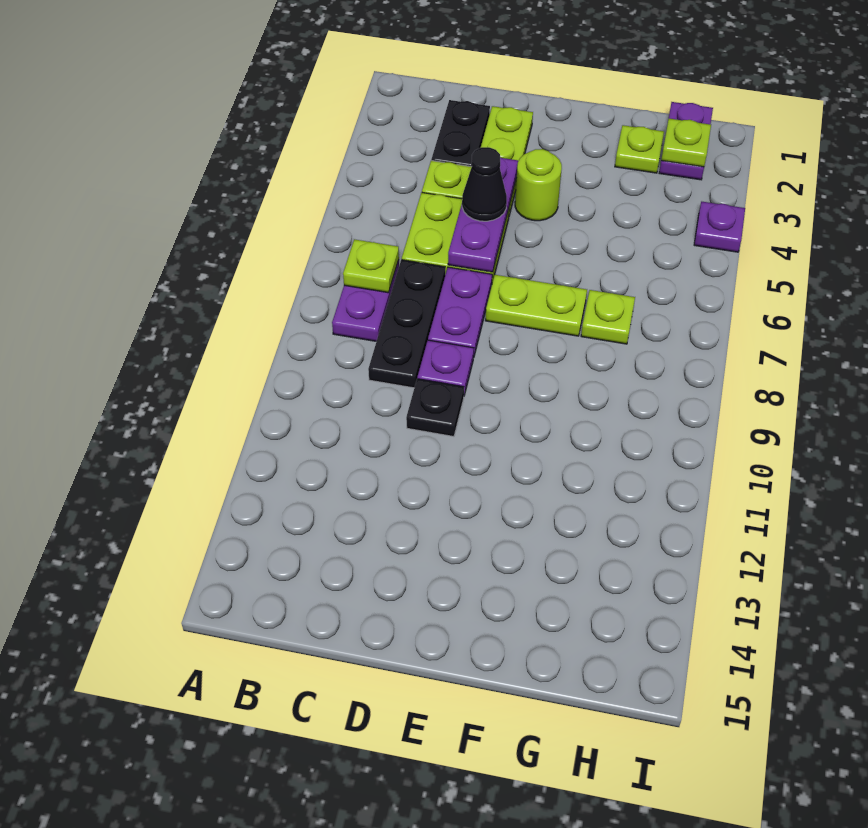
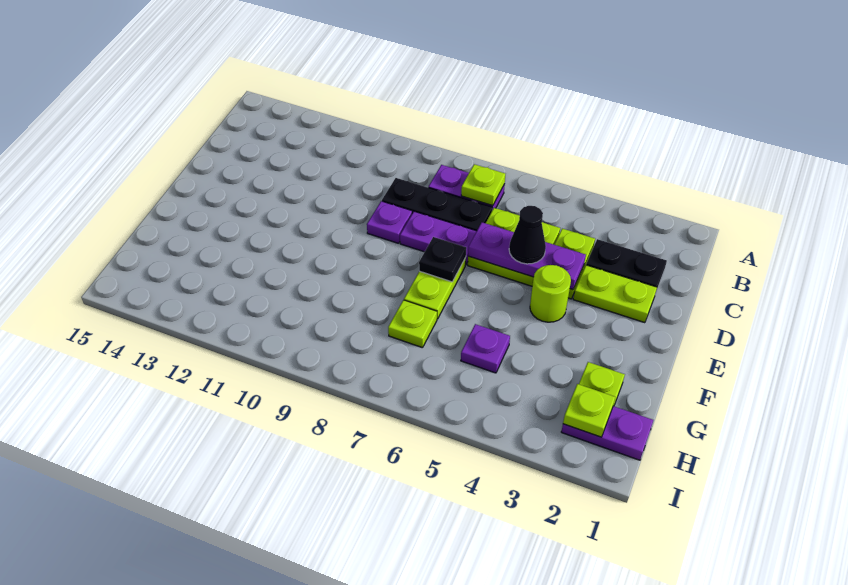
black plate D10 level 1 -> black plate E7 level 2
purple plate I4 level 1 -> purple plate G5 level 1

